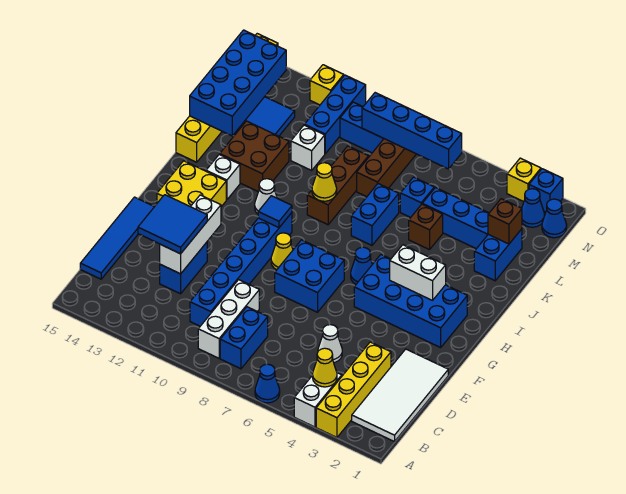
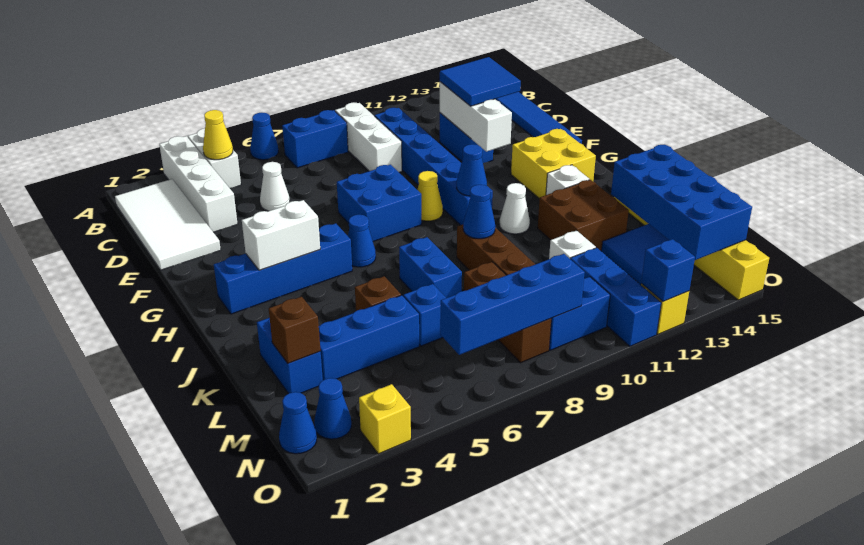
yellow brick A3:D3 level 1 -> white brick A3:D3 level 1
blue brick B8:C8 level 1 -> blue brick B7:B8 level 1
blue brick G2:H5 level 1 -> blue brick H2:H5 level 1
blue tile H10 level 2 -> blue cone H10 level 2
yellow cone J9 level 2 -> blue cone J9 level 2
blue brick O2 level 1 -> blue brick O12 level 2

